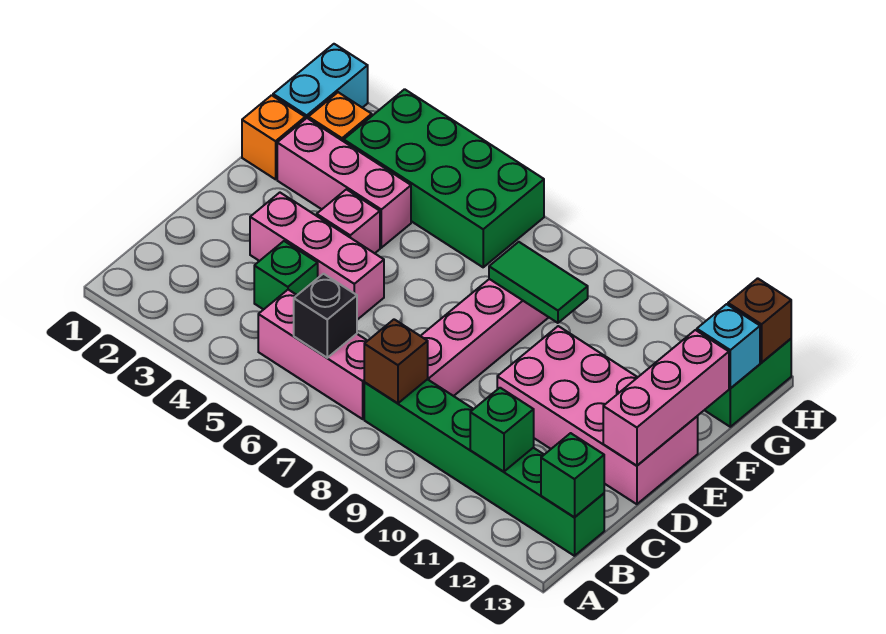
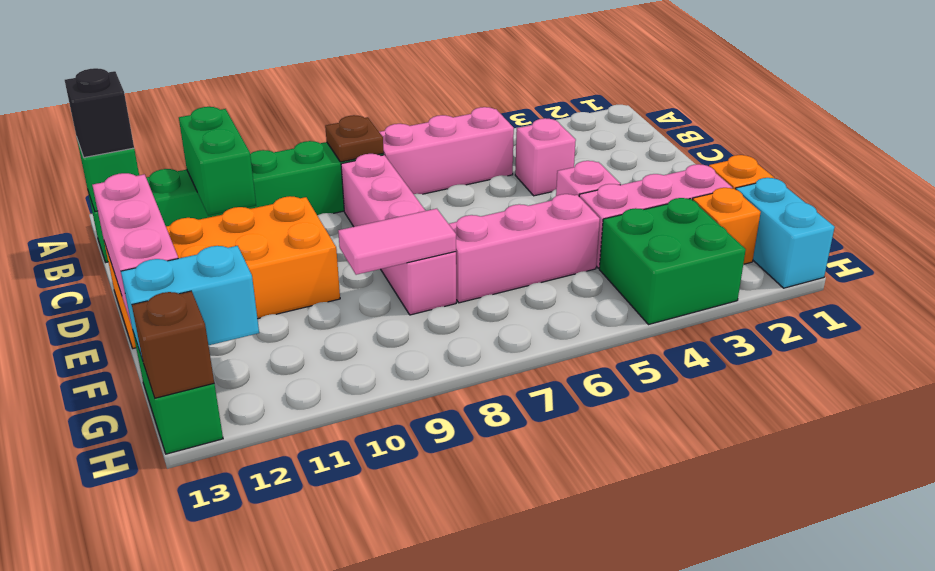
black brick B6 level 2 -> black brick B13 level 3
brown brick B8 level 2 -> brown plate B8 level 2
green brick B11 level 2 -> green brick B11:C11 level 2
green brick C4 level 1 -> pink brick C4 level 1
pink brick D3:D5 level 1 -> pink brick F5:F7 level 1
pink brick D10:E13 level 1 -> orange brick D10:E13 level 1
green tile F8:F9 level 2 -> pink tile F8:F9 level 2
green brick G3:H6 level 1 -> green brick G3:H4 level 1
cyan brick G13 level 2 -> cyan brick G12:G13 level 2

